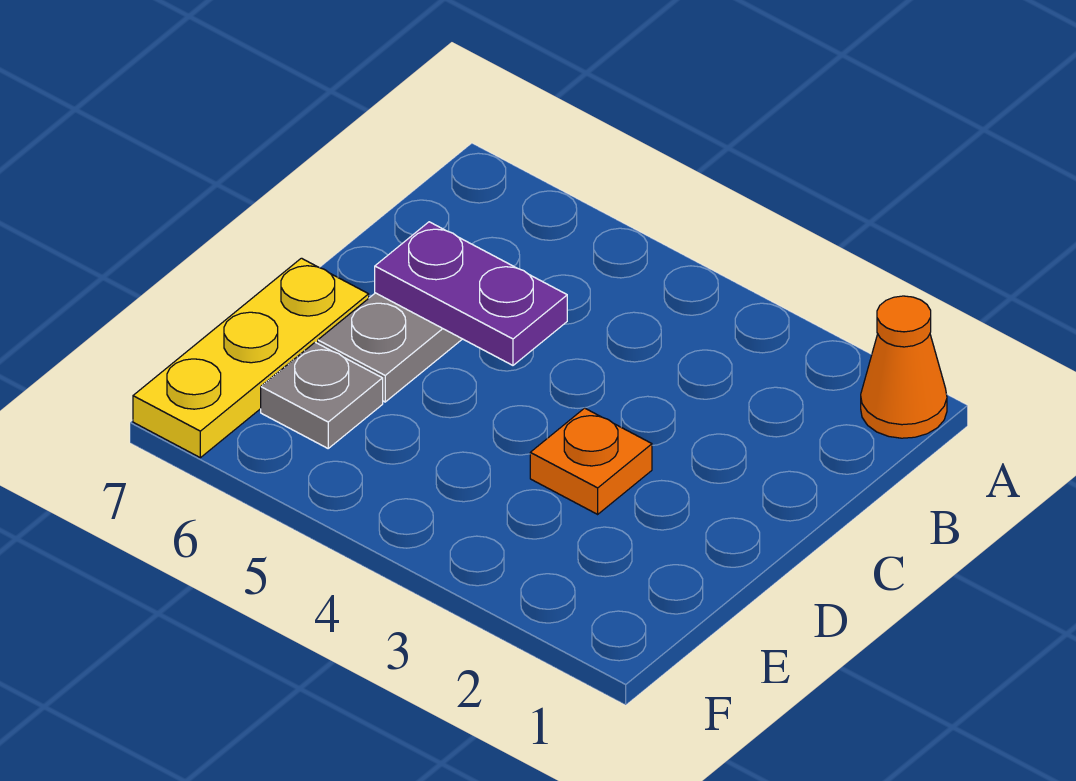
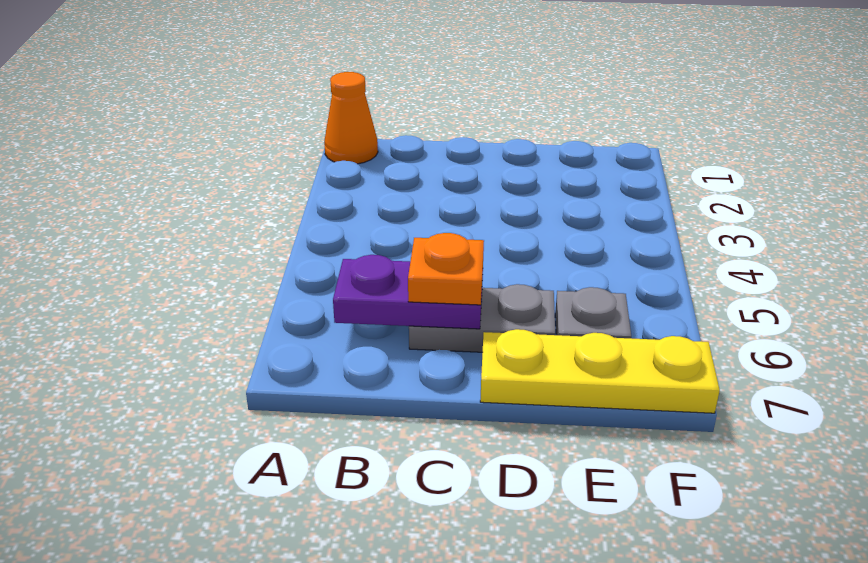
purple plate C5:C6 level 2 -> purple plate B6:C6 level 2
orange plate D3 level 1 -> orange plate C6 level 3

